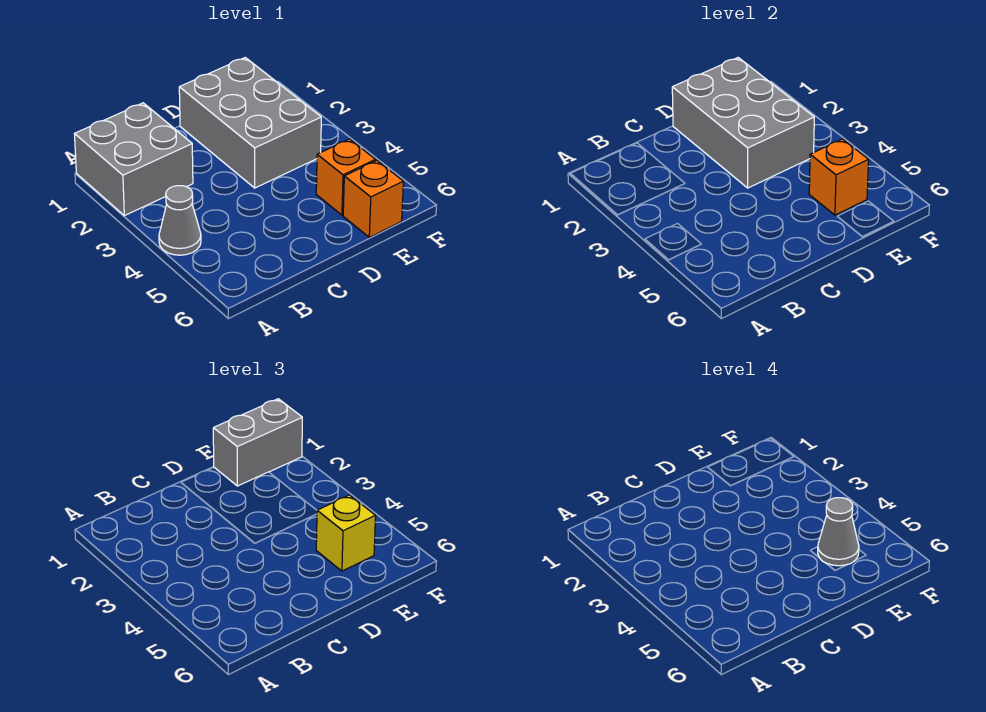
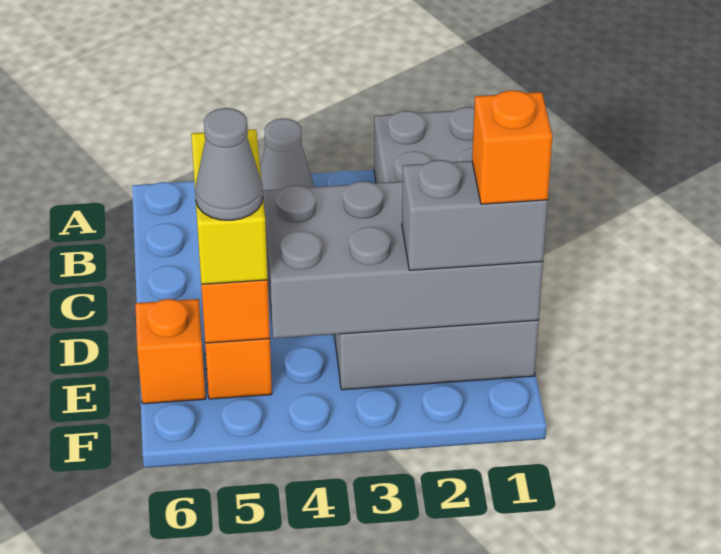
grey brick D1:E3 level 2 -> grey brick D1:E4 level 2
grey brick E1:F1 level 3 -> grey brick E1:E2 level 3
none -> orange brick E1 level 4
yellow brick E5 level 3 -> yellow brick D5:E5 level 3

